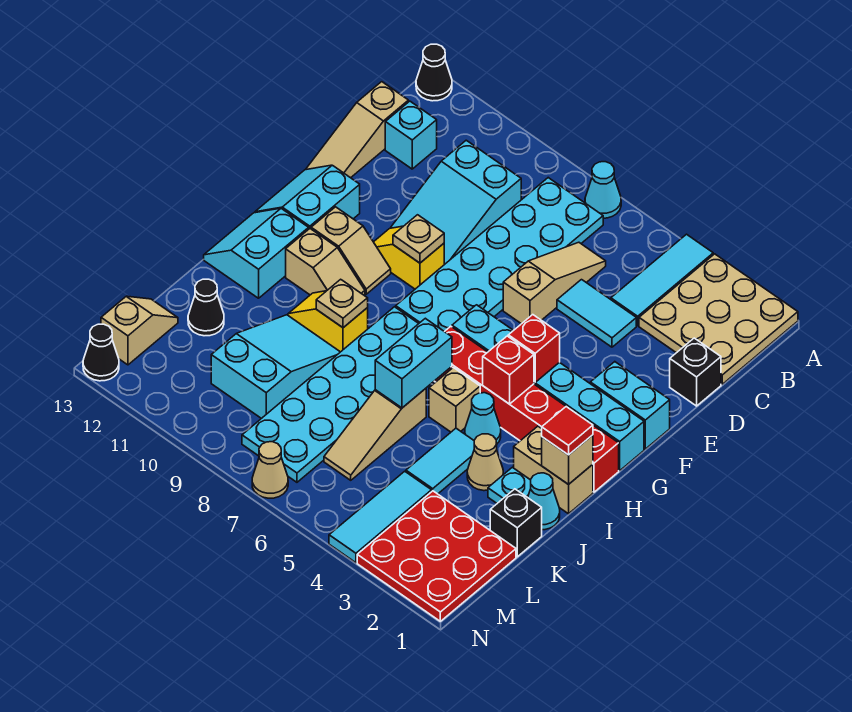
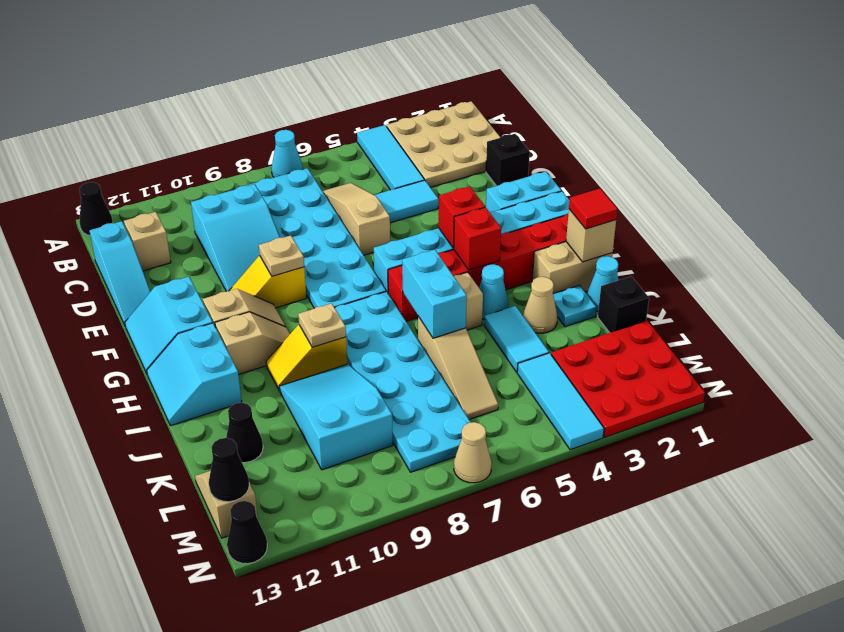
cyan brick C12 level 1 -> tan brick C12 level 1
tan slope C13:E13 level 1 top C -> cyan slope C13:E13 level 1 top C
none -> black cone M13 level 2

